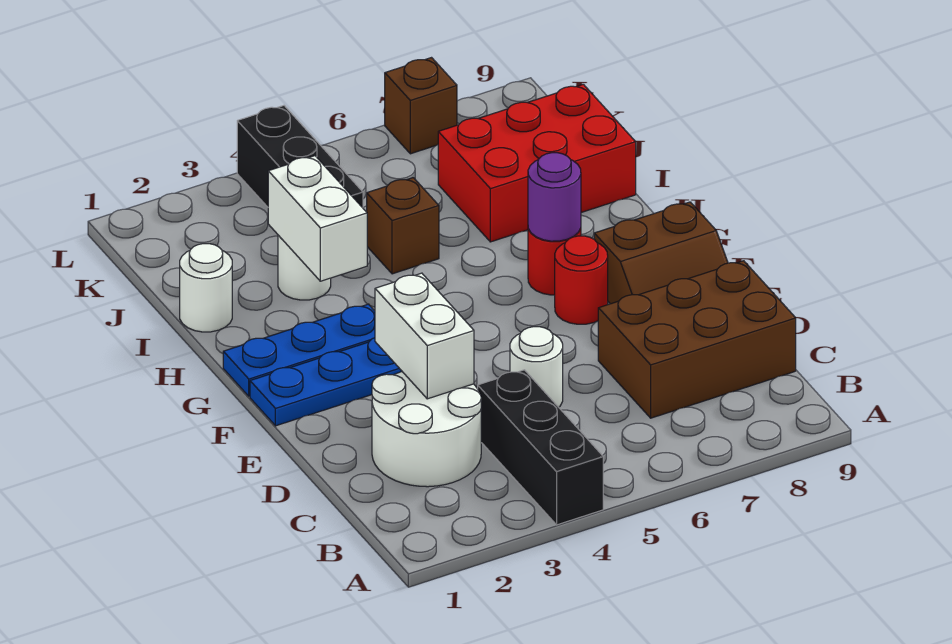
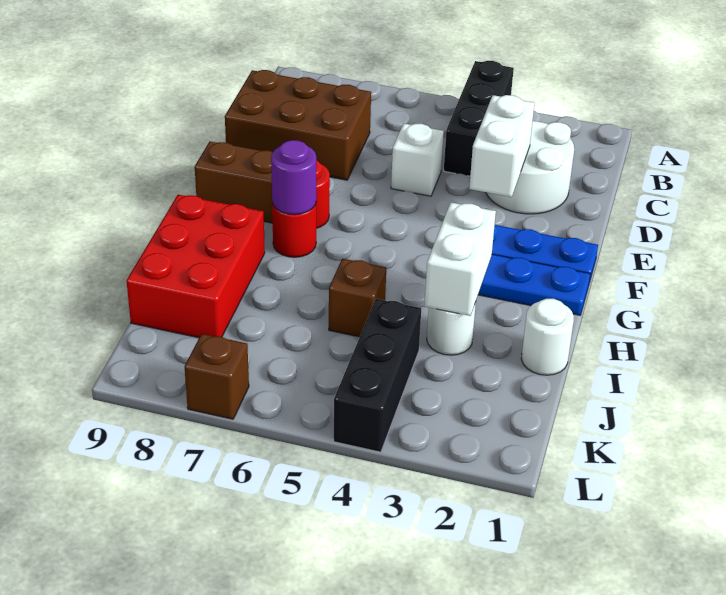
white round brick D5 level 1 -> white brick D5 level 1
red brick I7:J9 level 1 -> red brick H8:J9 level 1

